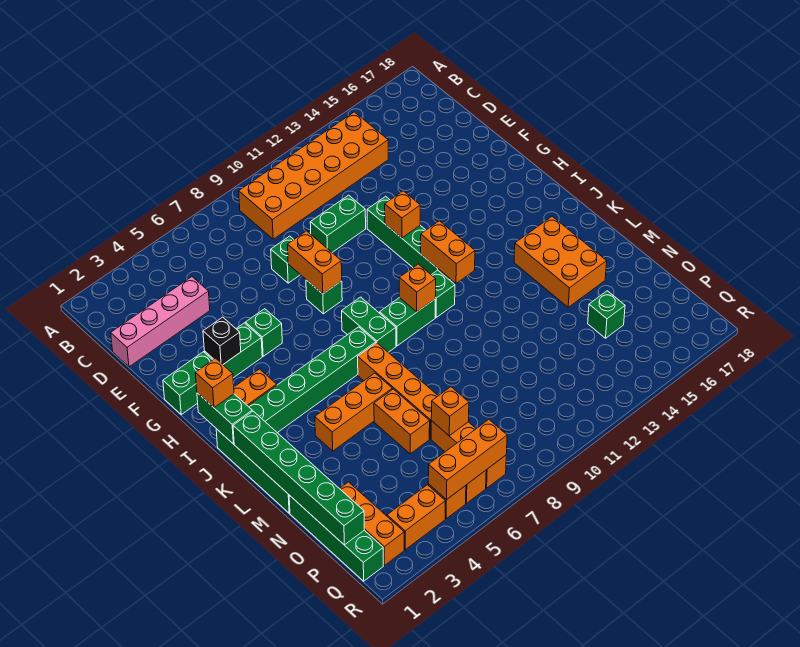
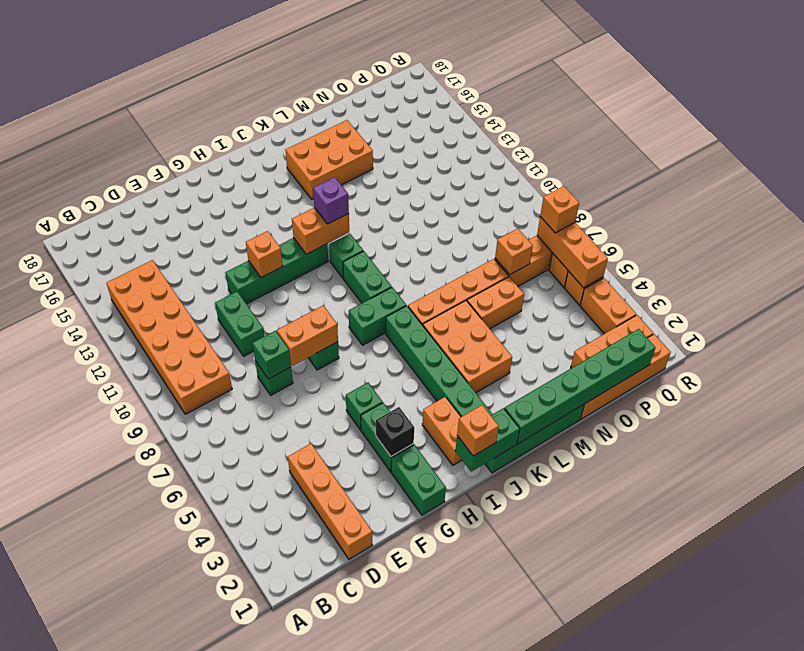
pink brick D1:D4 level 1 -> orange brick D1:D4 level 1
orange brick J10 level 2 -> orange brick Q7 level 3
none -> purple brick J12 level 3
orange brick L4:L6 level 1 -> orange brick K4:L6 level 1
green brick N1:Q1 level 1 -> orange brick N1:Q1 level 1
green brick O15 level 1 -> green brick E8 level 2

